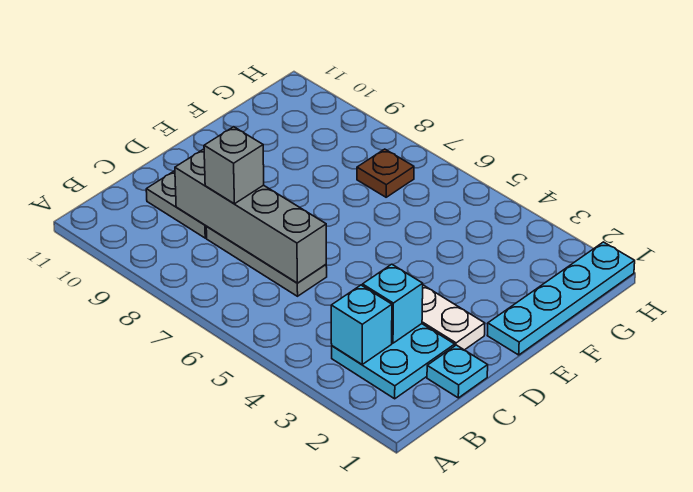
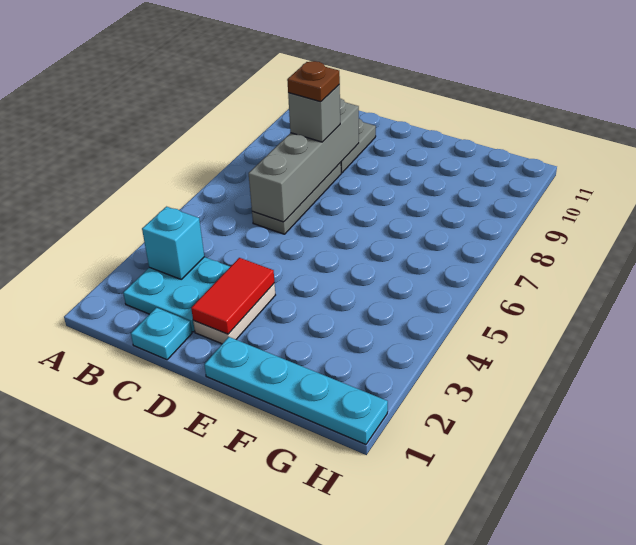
cyan brick C3 level 2 -> none
none -> red tile D2:D3 level 2
brown plate G7 level 1 -> brown plate C8 level 4

